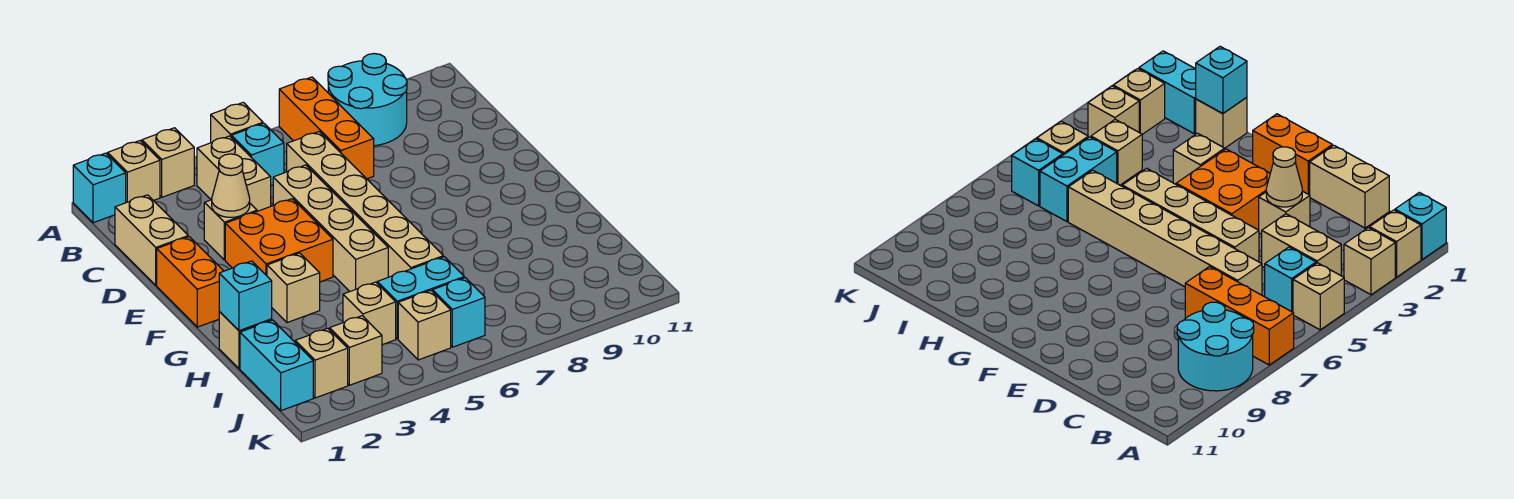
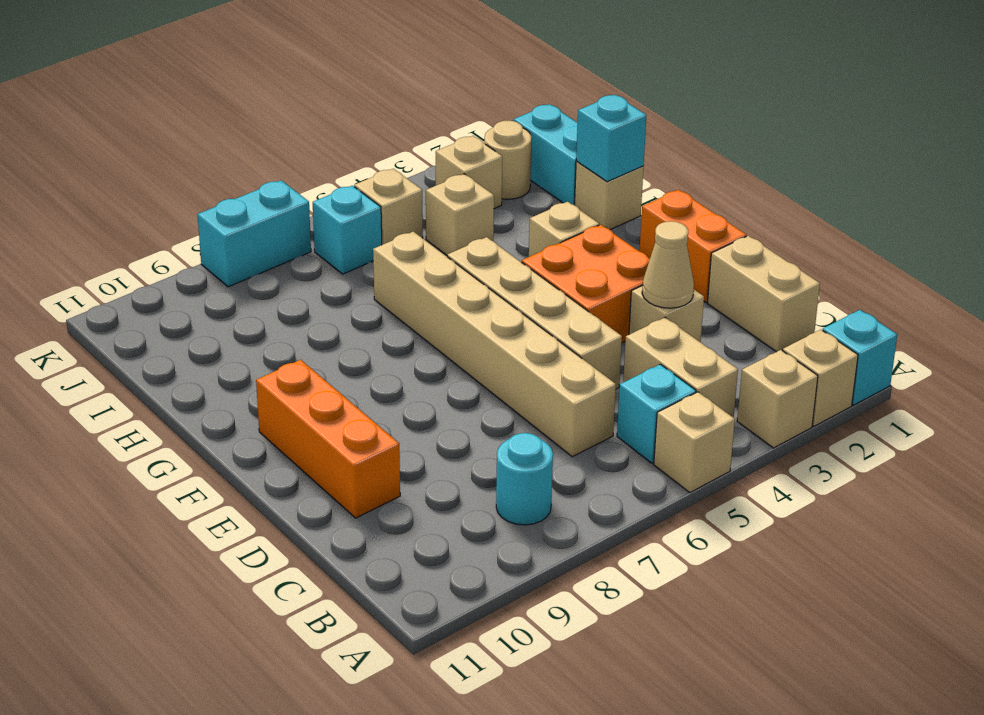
orange brick A7:C7 level 1 -> orange brick D10:F10 level 1
cyan round brick A8:B9 level 1 -> cyan round brick B8 level 1
cyan brick I5:I6 level 1 -> cyan brick K7:K8 level 1
tan brick J2 level 1 -> tan round brick J2 level 1

